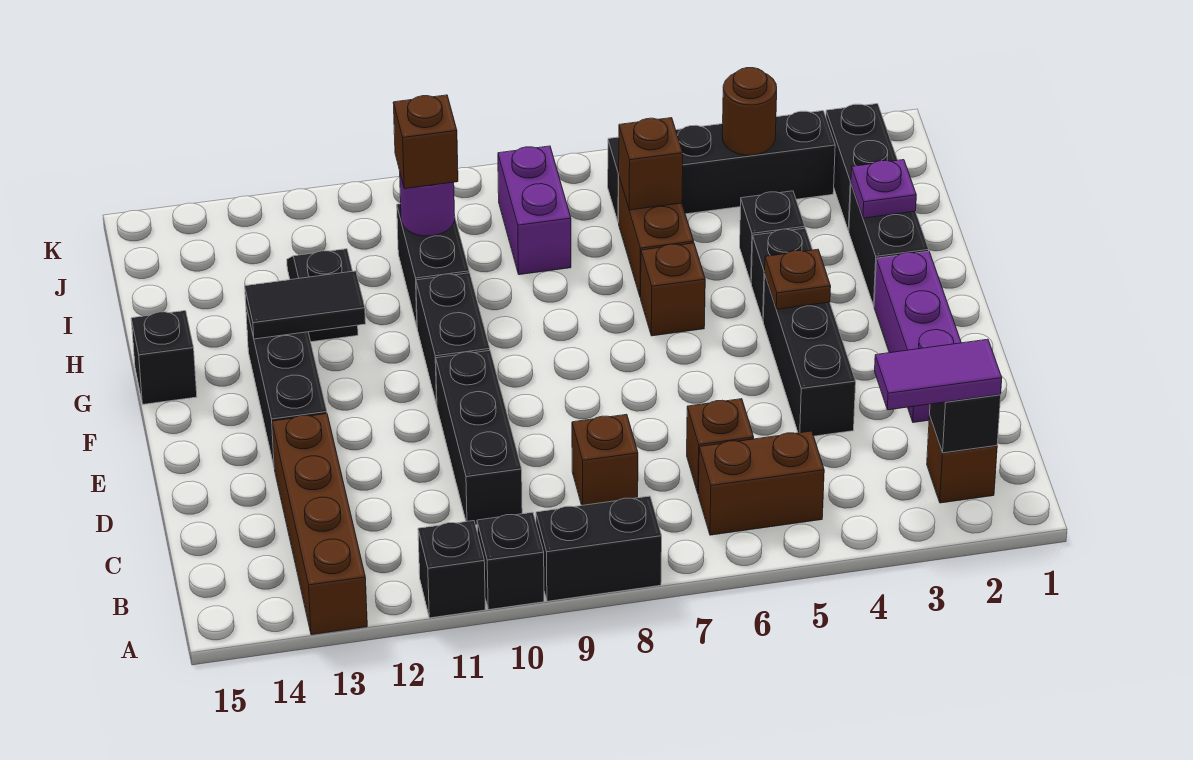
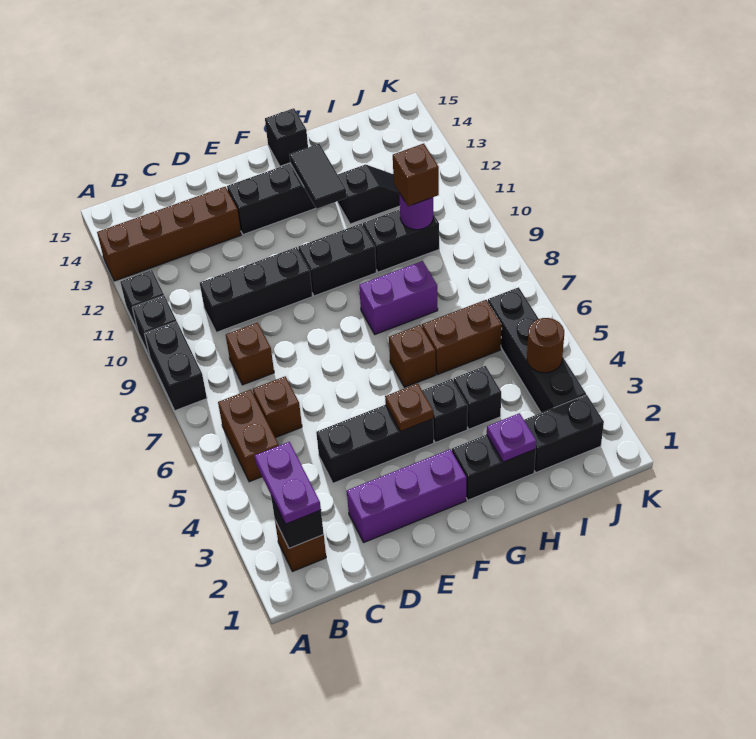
purple tile B2:B3 level 3 -> purple plate B2:B3 level 3
brown brick I6 level 2 -> none
purple brick I8:J8 level 1 -> purple brick G8:H8 level 1

